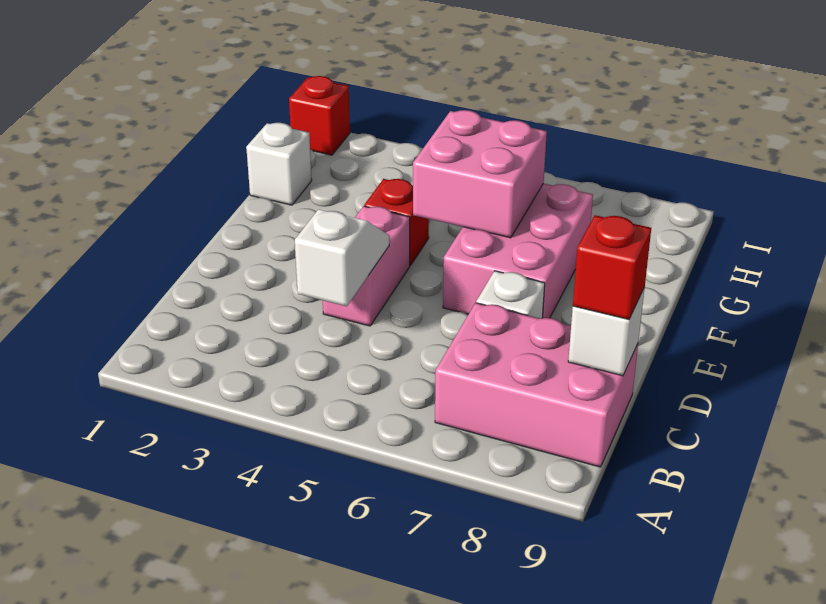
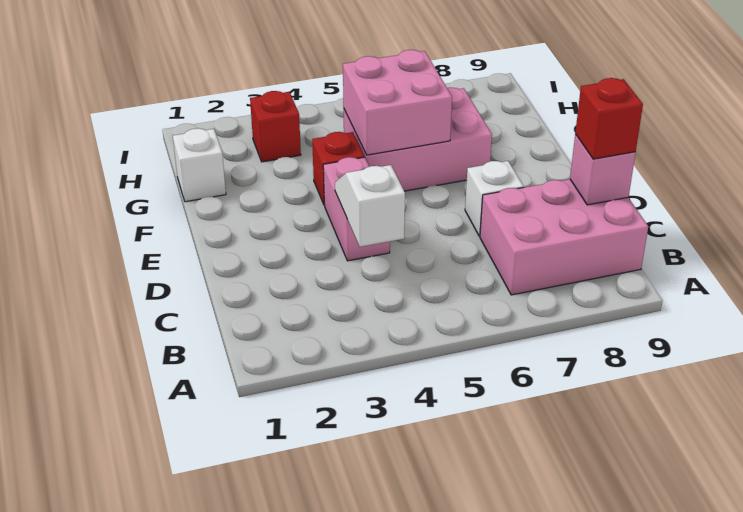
white brick C9 level 2 -> pink brick C9 level 2
pink brick E6:G7 level 1 -> pink brick F5:G7 level 1
red brick I1 level 1 -> red brick H3 level 1

